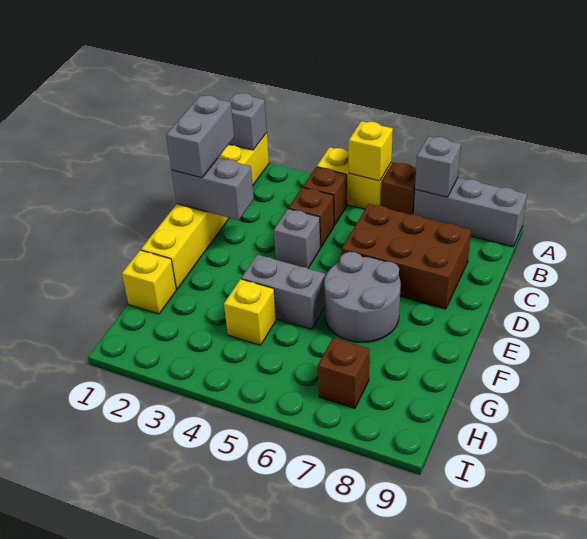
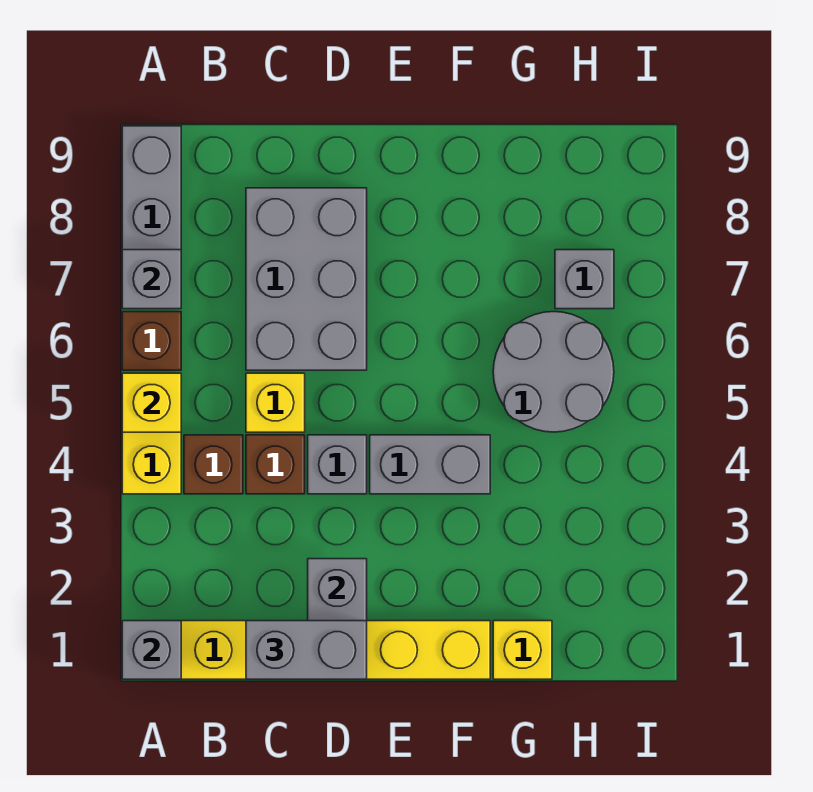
brown brick C6:D8 level 1 -> grey brick C6:D8 level 1
grey round brick E6:F7 level 1 -> grey round brick G5:H6 level 1
grey brick F4:F5 level 1 -> grey brick E4:F4 level 1
yellow brick G4 level 1 -> yellow brick C5 level 1
brown brick H7 level 1 -> grey brick H7 level 1

